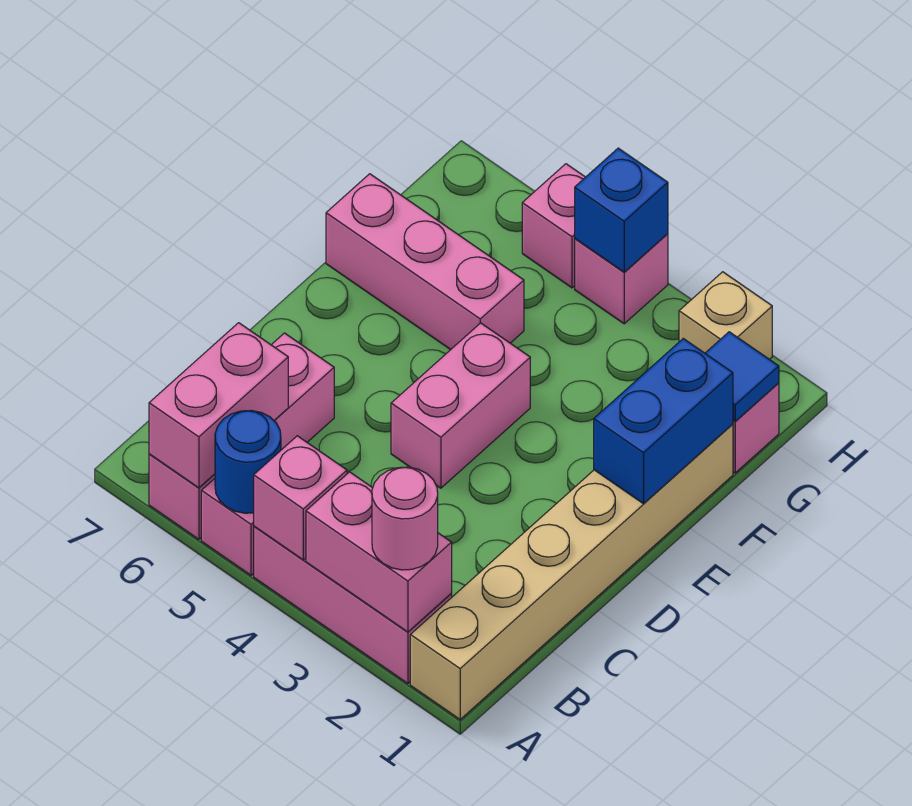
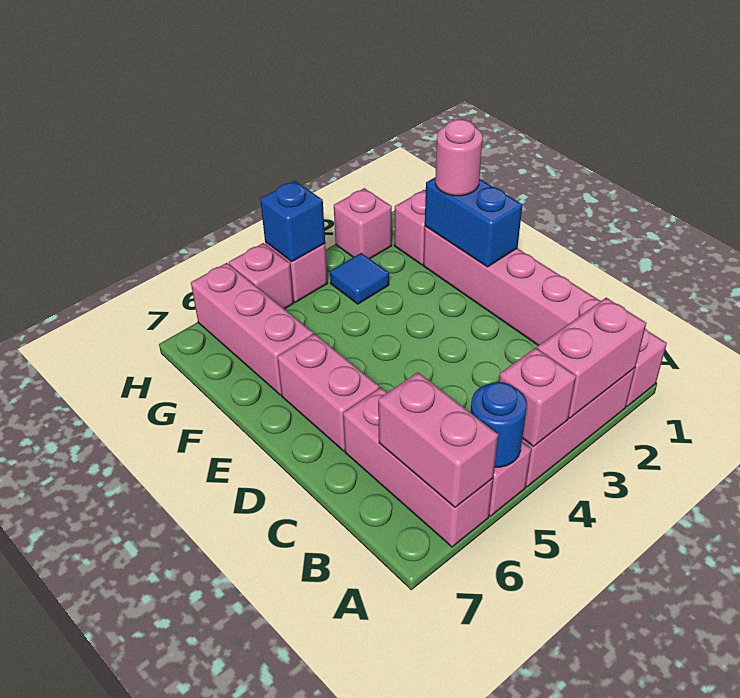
tan brick A1:F1 level 1 -> pink brick A1:F1 level 1
pink round brick A2 level 3 -> pink round brick F1 level 3
pink brick D4:E4 level 1 -> pink brick D6:E6 level 1
pink brick F5:F7 level 1 -> pink brick F6:H6 level 1
blue tile G1 level 2 -> blue tile G3 level 1
tan brick H2 level 1 -> pink brick H2 level 1

